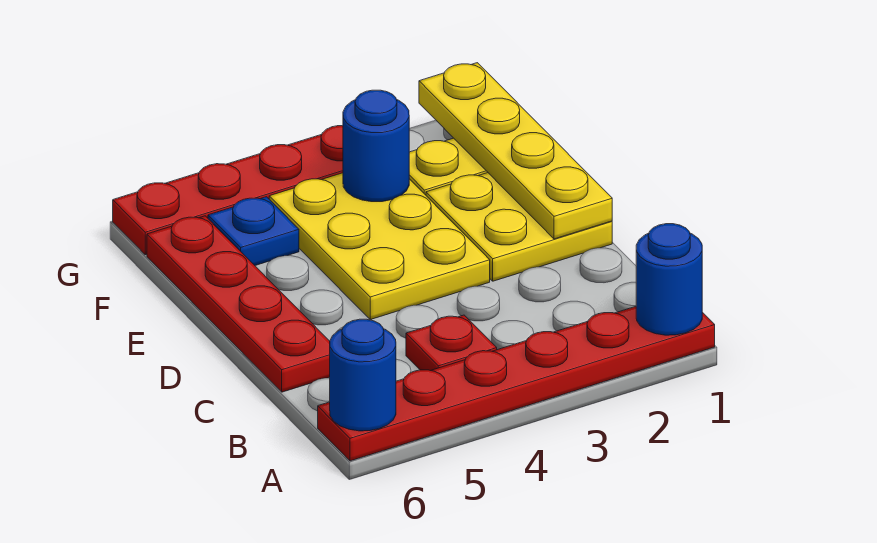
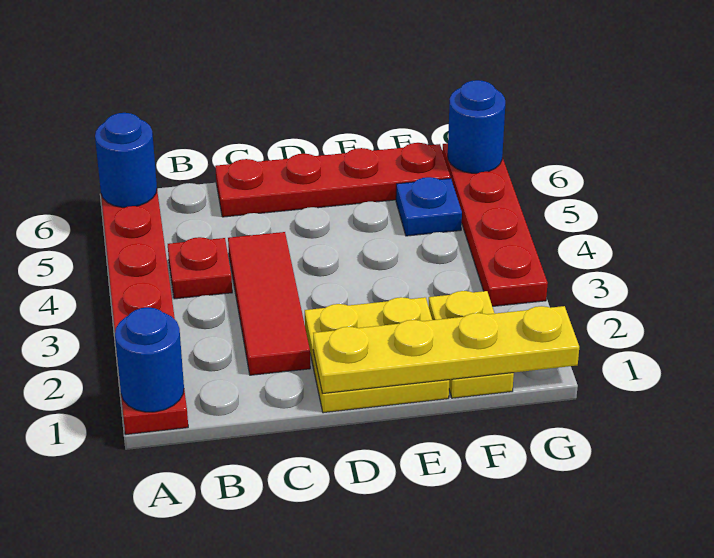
none -> red tile C2:C4 level 1
yellow plate D3:F4 level 1 -> none
blue round brick F3 level 2 -> blue round brick G6 level 2

